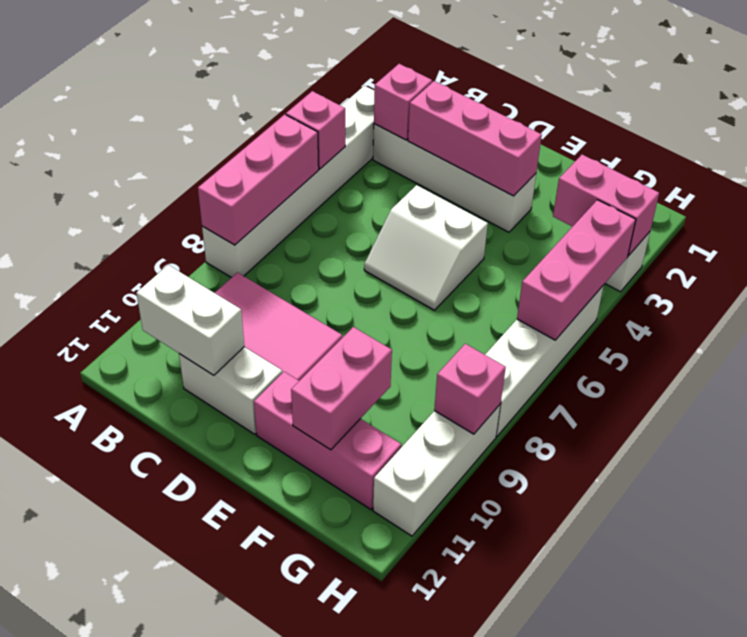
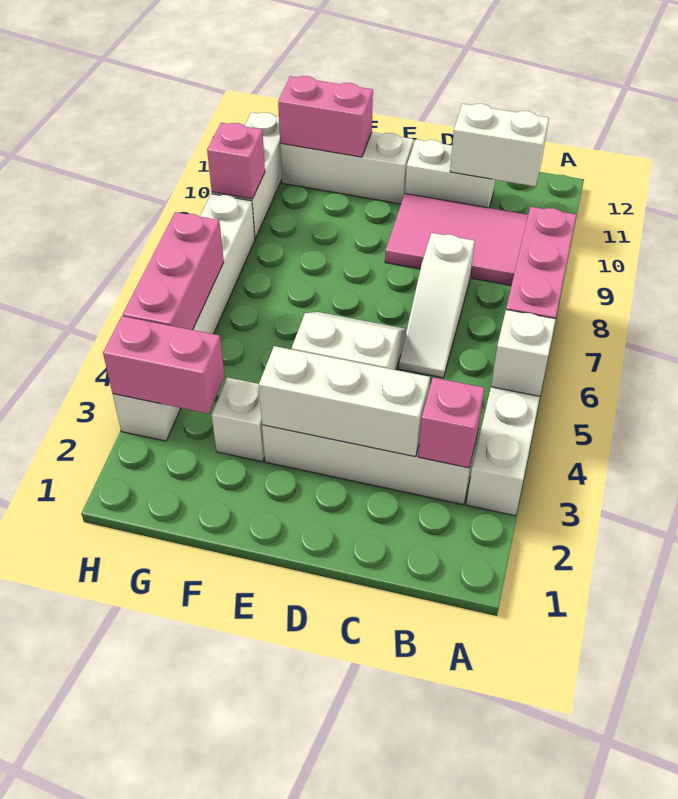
pink brick A5 level 2 -> white brick A5 level 2
pink brick C3:E3 level 2 -> white brick C3:E3 level 2
none -> white slope C6:C8 level 1 top 8
pink brick E11:G11 level 1 -> white brick E11:G11 level 1
none -> white brick F3 level 1
pink brick F10:F11 level 2 -> pink brick F11:G11 level 2

